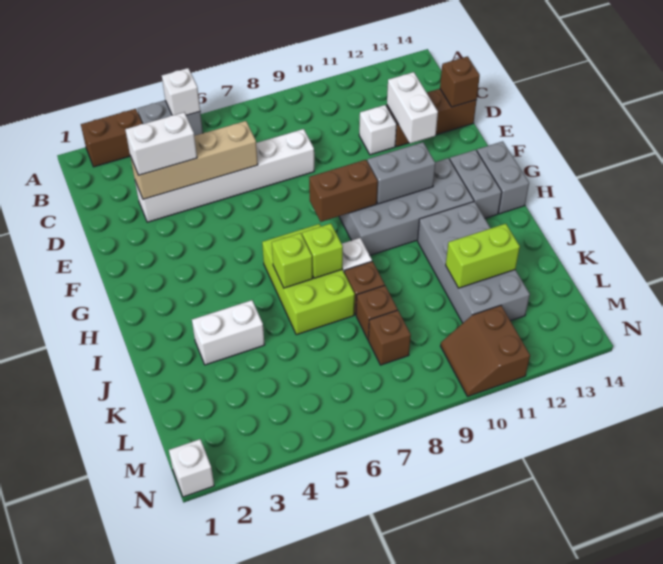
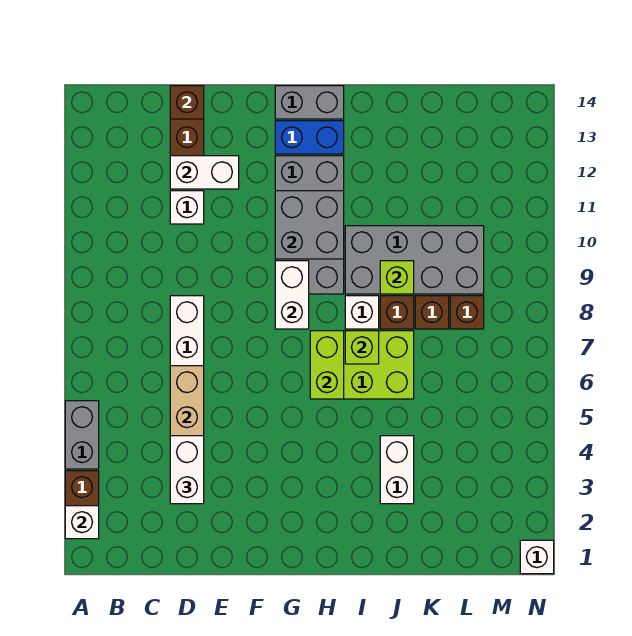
white brick A5 level 2 -> white brick A2 level 2
brown brick G8:G9 level 2 -> white brick G8:G9 level 2
grey brick G10:G11 level 2 -> grey brick G10:H11 level 2
grey brick G13:H13 level 1 -> blue brick G13:H13 level 1
lime brick I6 level 2 -> lime brick J9 level 2
grey brick I11:L12 level 1 -> grey brick I9:L10 level 1
lime brick K11:K12 level 2 -> lime brick H6:H7 level 2
brown slope M10:N11 level 1 top 11 -> none

